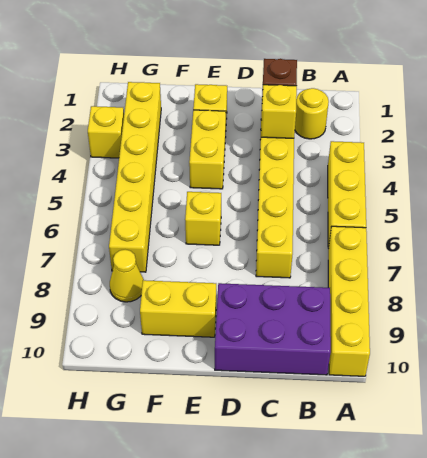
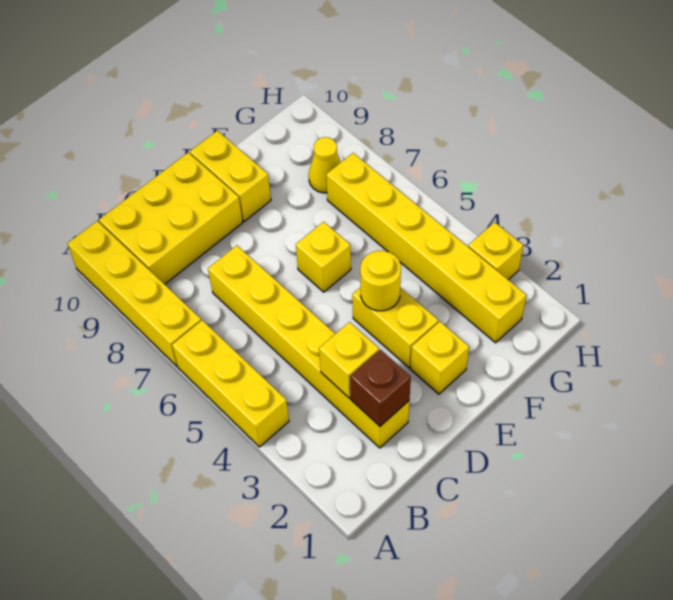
yellow round brick B2 level 1 -> yellow round brick E4 level 2
purple brick B9:D10 level 1 -> yellow brick B9:D10 level 1
yellow brick E9:F9 level 1 -> yellow brick E9:E10 level 1

